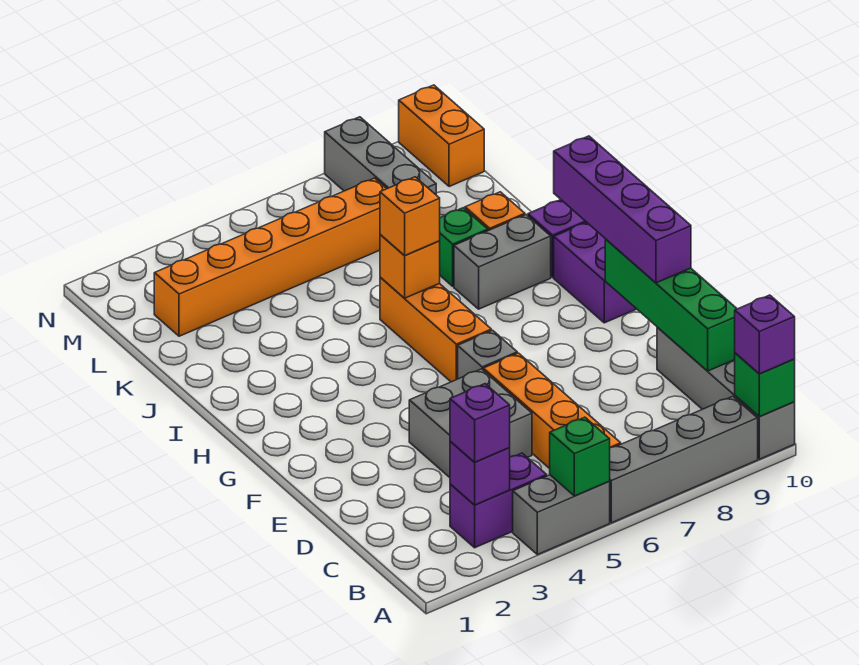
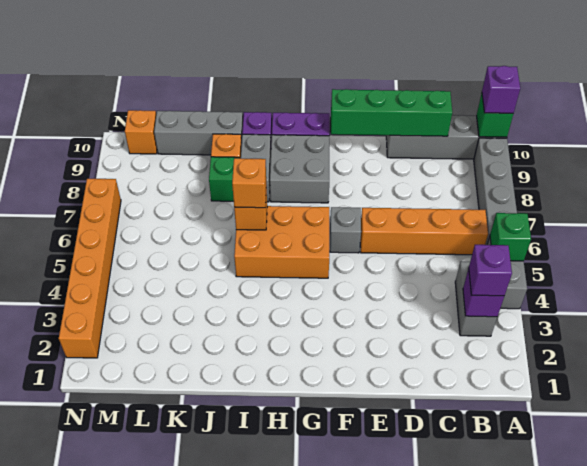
purple brick B3:B4 level 1 -> grey brick B3:B4 level 1
grey brick D4:E5 level 1 -> grey brick G8:H9 level 1
purple brick E10:H10 level 3 -> none
orange brick G6:I6 level 1 -> orange brick G5:I6 level 1
orange brick L2:L7 level 1 -> orange brick N2:N7 level 1
grey brick L8:N8 level 1 -> grey brick J10:L10 level 1
orange brick M10:N10 level 1 -> orange brick M10 level 1

